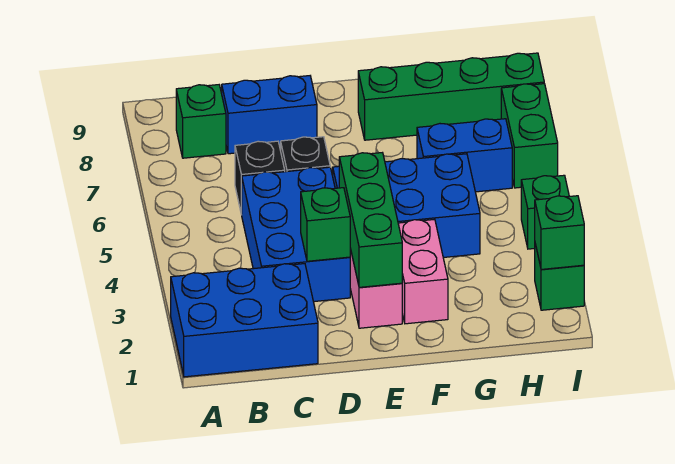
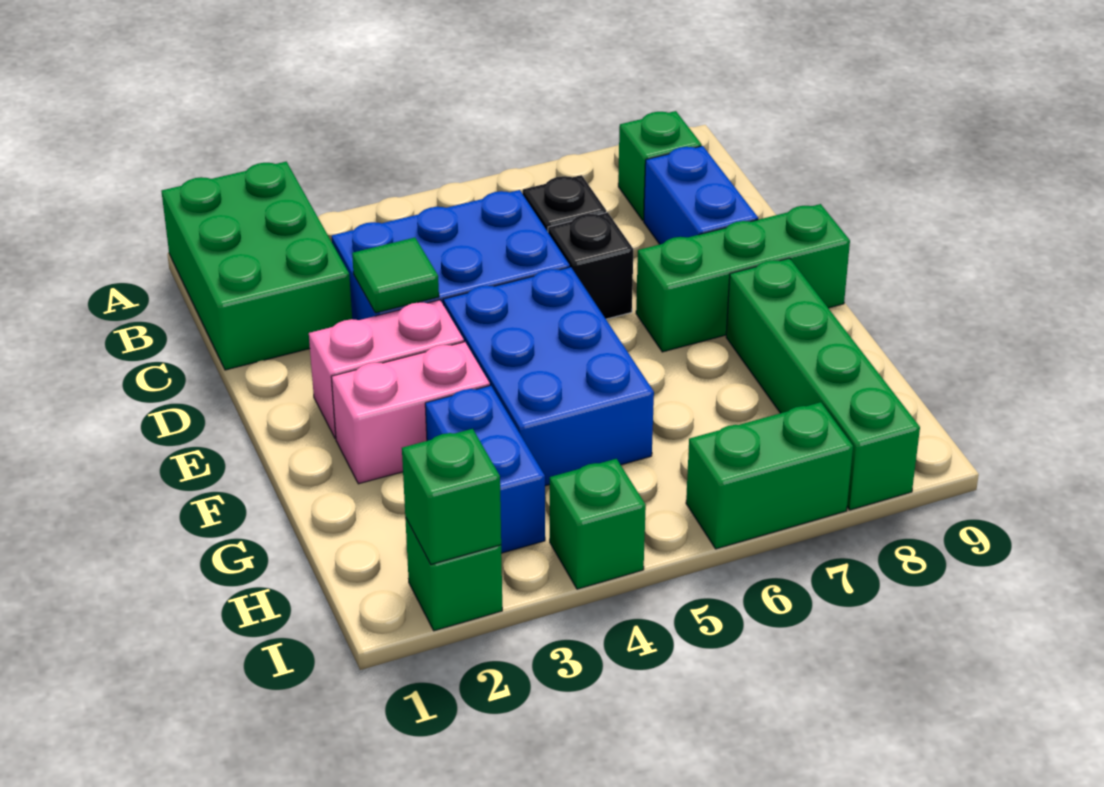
blue brick A1:C2 level 1 -> green brick A1:C2 level 1
green brick D3 level 2 -> green tile D3 level 2
green brick E2:E4 level 2 -> green brick E7:E9 level 1
blue brick G6:H6 level 1 -> blue brick G3:H3 level 1

